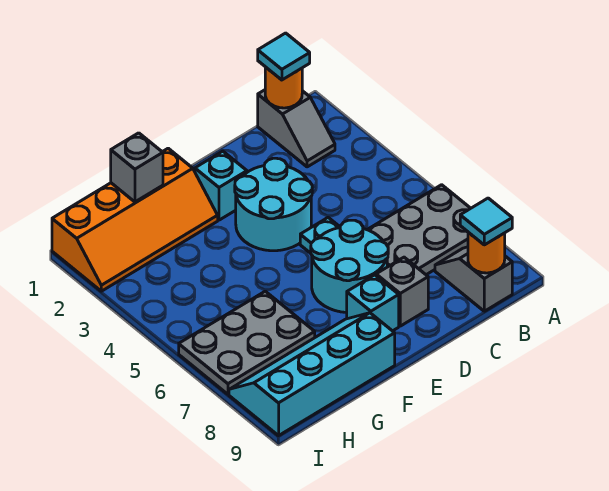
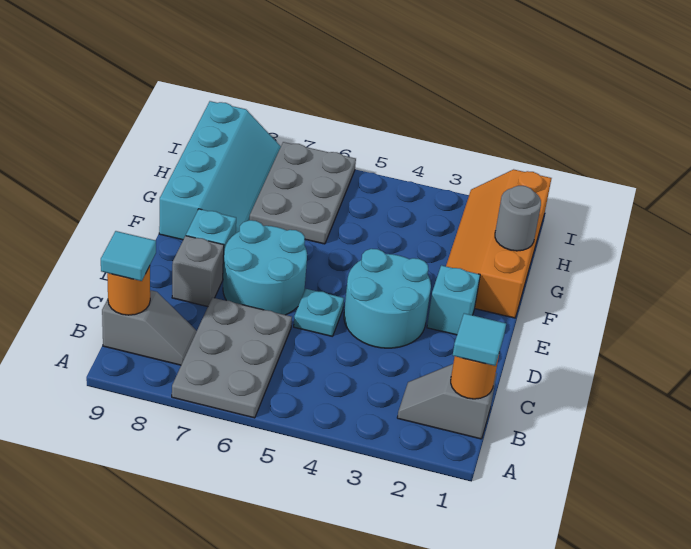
grey brick G1 level 2 -> grey round brick G1 level 2

